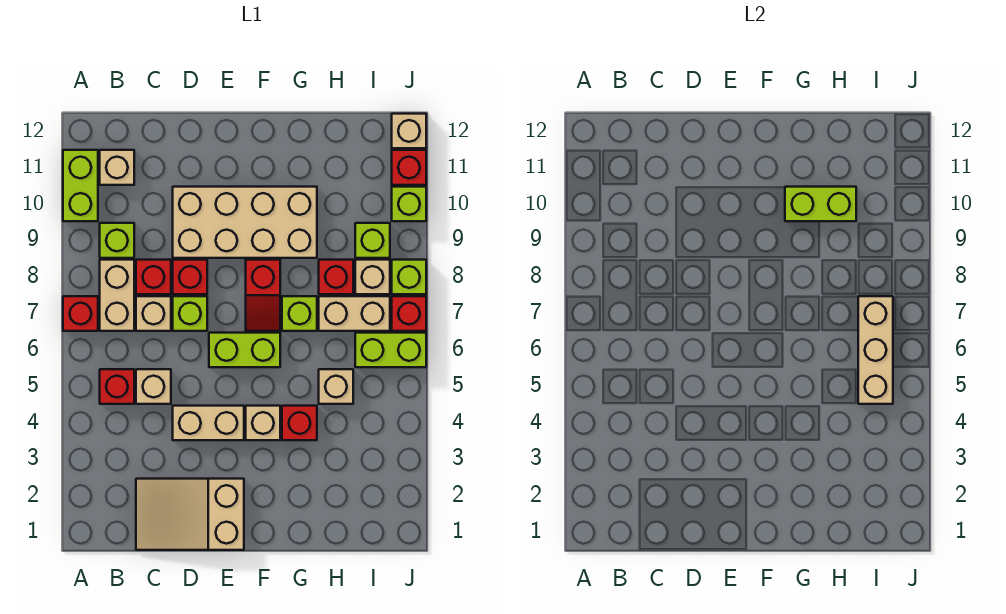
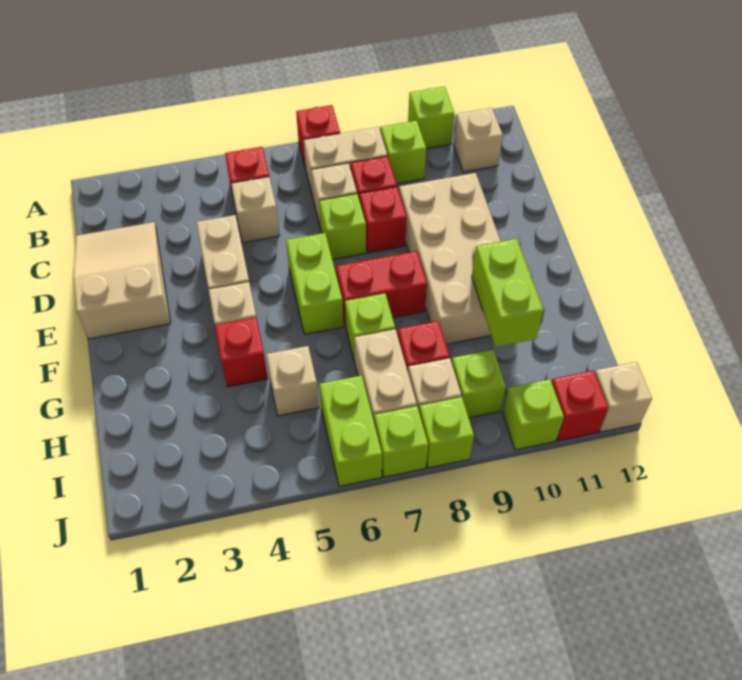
lime brick A10:A11 level 1 -> lime brick A10 level 1
red slope F7:F8 level 1 top 8 -> red brick F7:F8 level 1
tan brick I5:I7 level 2 -> none
red brick J7 level 1 -> lime brick J7 level 1

